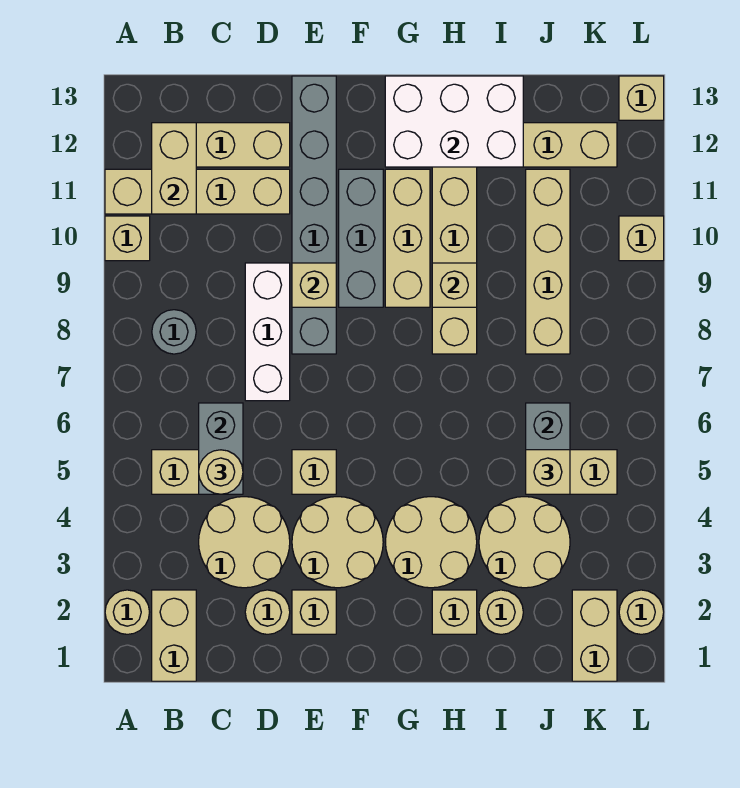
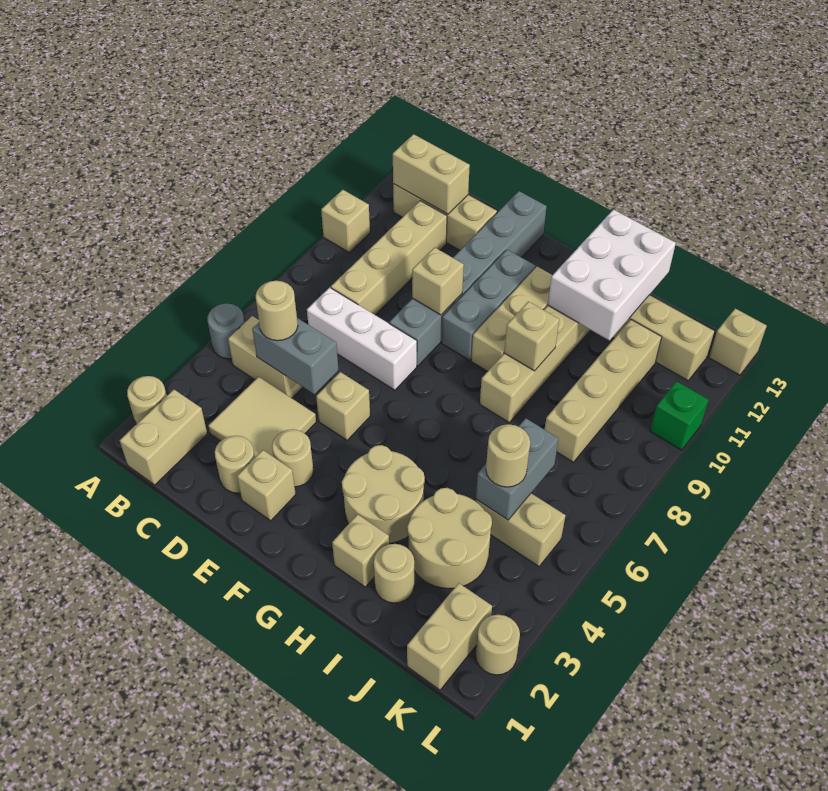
tan brick A11:D11 level 1 -> tan brick C8:C11 level 1
grey round brick B8 level 1 -> grey round brick A5 level 1
tan brick B11:B12 level 2 -> tan brick B12:C12 level 2
tan round brick C3:D4 level 1 -> tan tile C3:D4 level 1
grey brick C5:C6 level 2 -> grey brick C5:D5 level 2
white brick D7:D9 level 1 -> white brick C7:E7 level 1
tan round brick E3:F4 level 1 -> tan round brick E3 level 1
white brick G12:I13 level 2 -> white brick H11:I13 level 2
tan brick J5 level 3 -> tan round brick J5 level 3
tan brick L10 level 1 -> green brick L10 level 1

